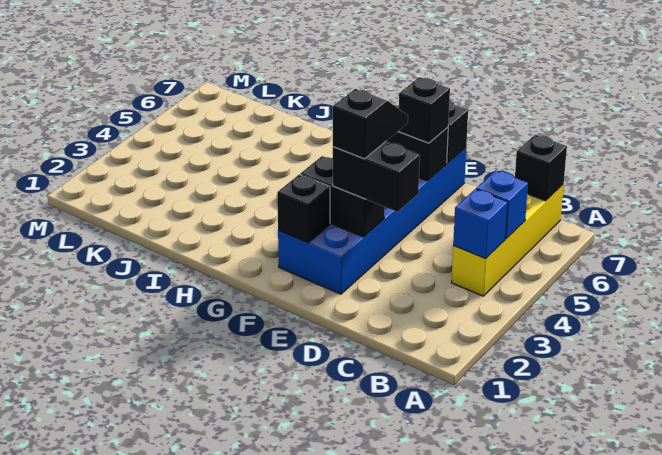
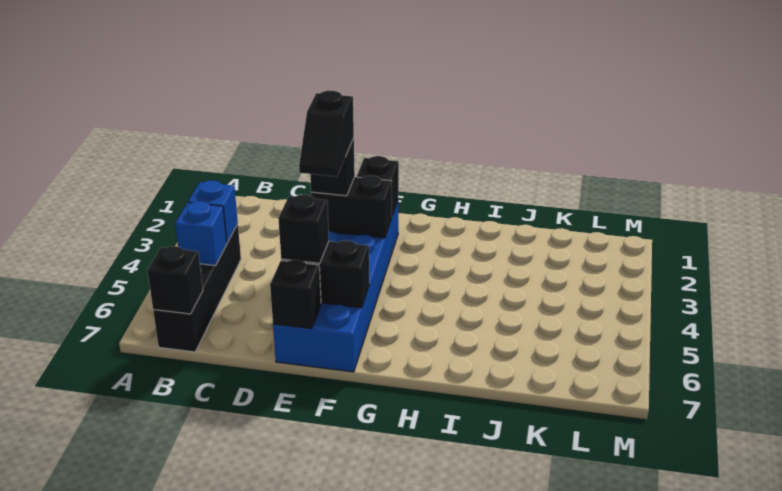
yellow brick B4:B7 level 1 -> black brick B4:B7 level 1
black brick D3:E3 level 3 -> black brick E3 level 3

